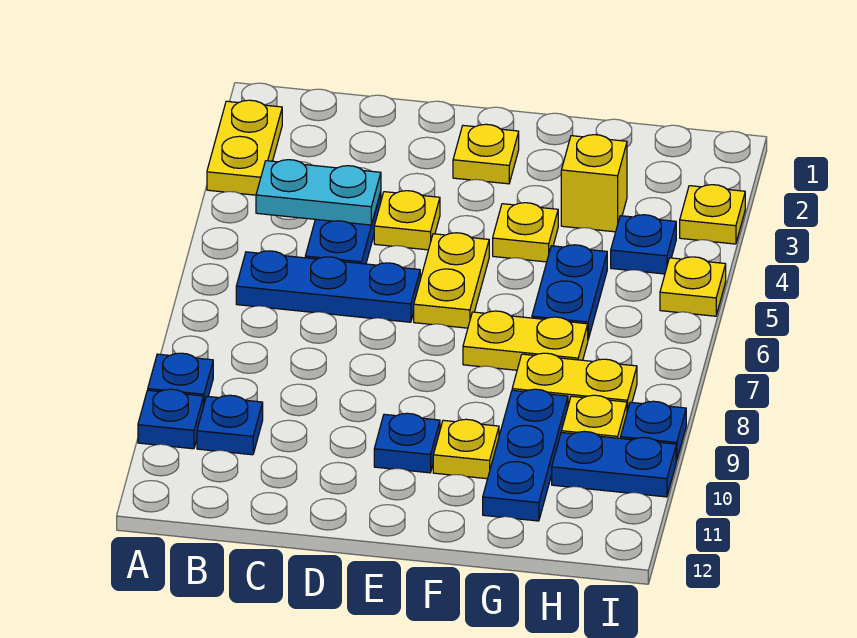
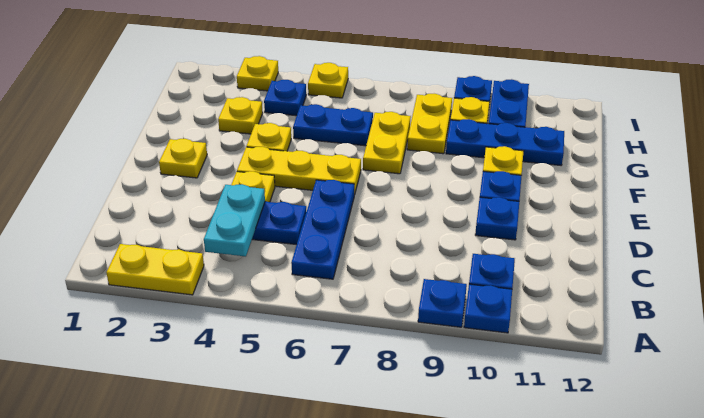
none -> blue plate D10 level 1
yellow plate E5:E6 level 1 -> yellow plate E4:E6 level 1
yellow brick G3 level 1 -> yellow plate G3 level 1

